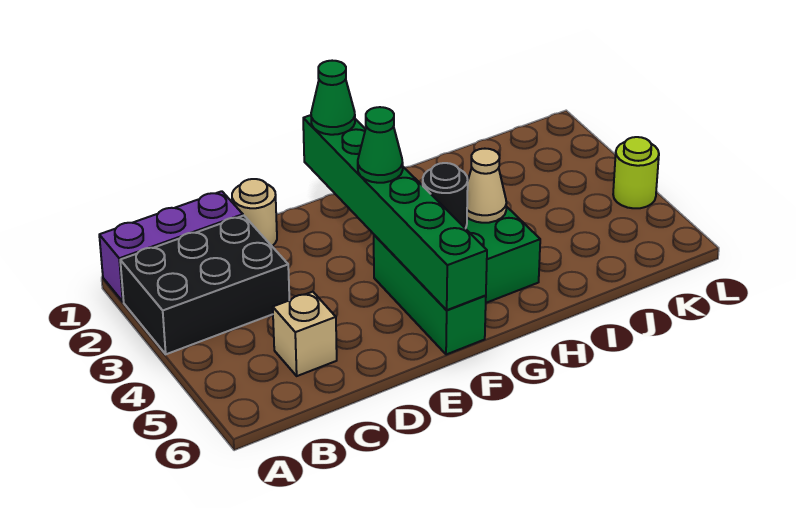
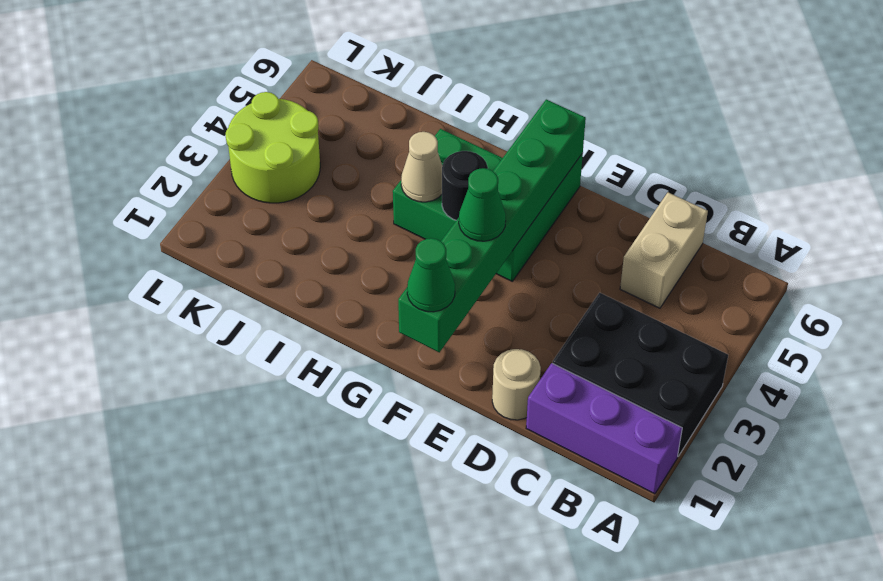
tan brick C5 level 1 -> tan brick C5:C6 level 1
lime round brick L4 level 1 -> lime round brick K3:L4 level 1

